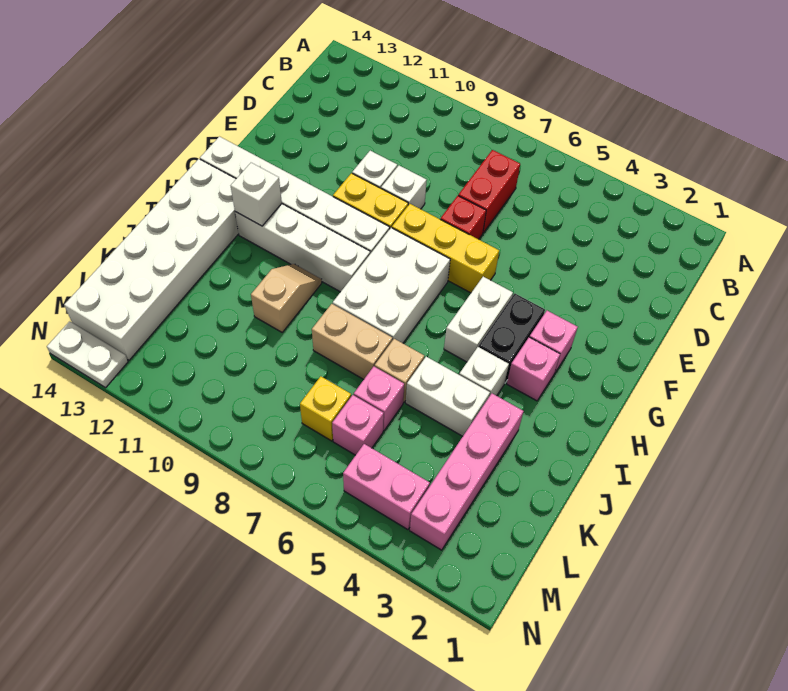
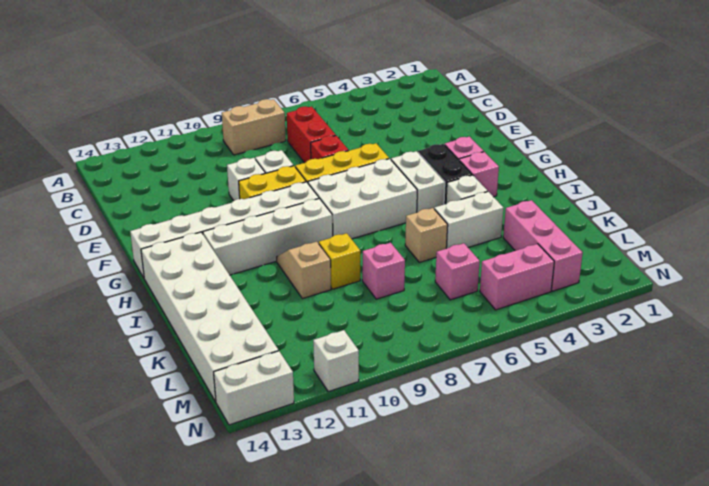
white brick G7:I8 level 1 -> white brick G6:H8 level 1
white brick H12 level 2 -> white brick N11 level 1
pink brick J3:M3 level 1 -> pink brick K3:M3 level 1
tan brick J7:J8 level 1 -> tan brick B8:B9 level 1
pink brick K6 level 1 -> pink brick K8 level 1
yellow brick L7 level 1 -> yellow brick J9 level 1
white plate N13:N14 level 1 -> white brick N13:N14 level 1

